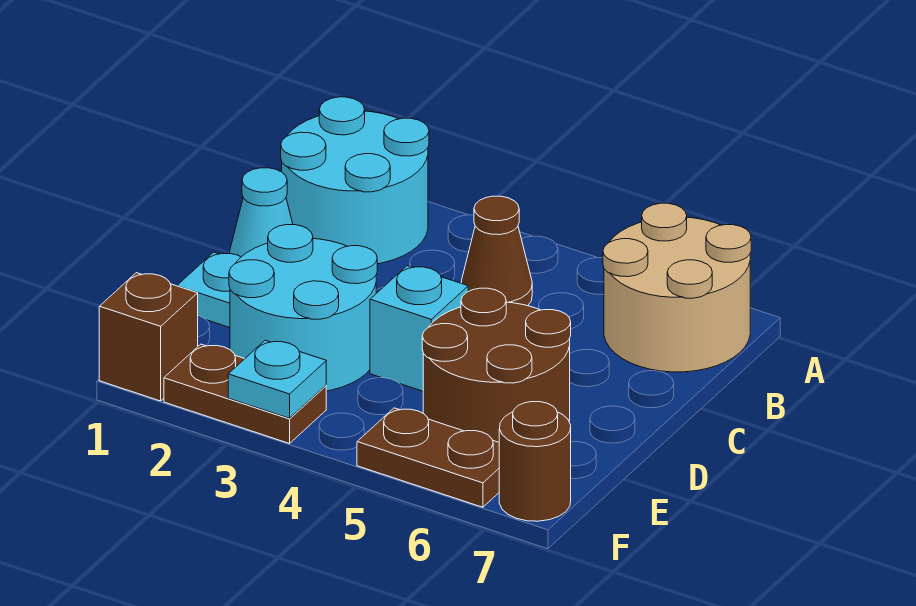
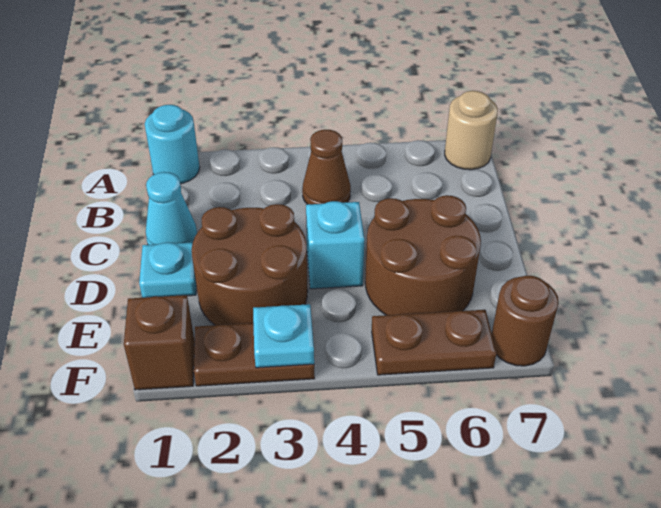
cyan round brick A1:B2 level 1 -> cyan round brick A1 level 1
tan round brick A6:B7 level 1 -> tan round brick A7 level 1
cyan round brick D2:E3 level 1 -> brown round brick D2:E3 level 1

